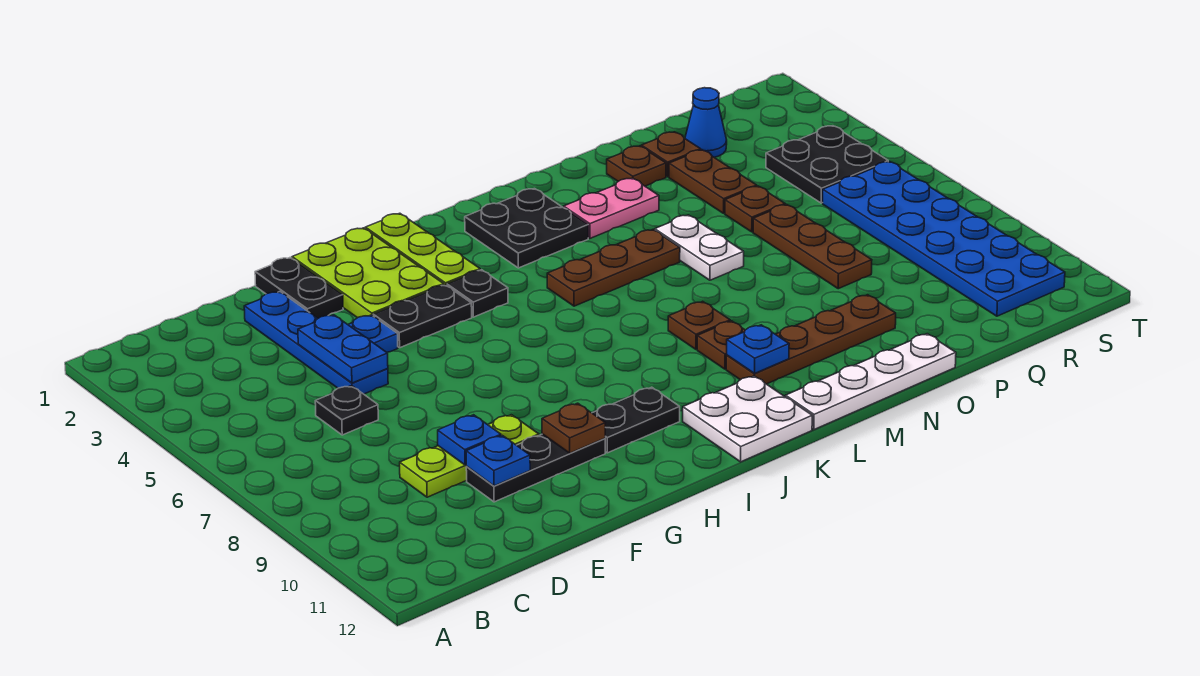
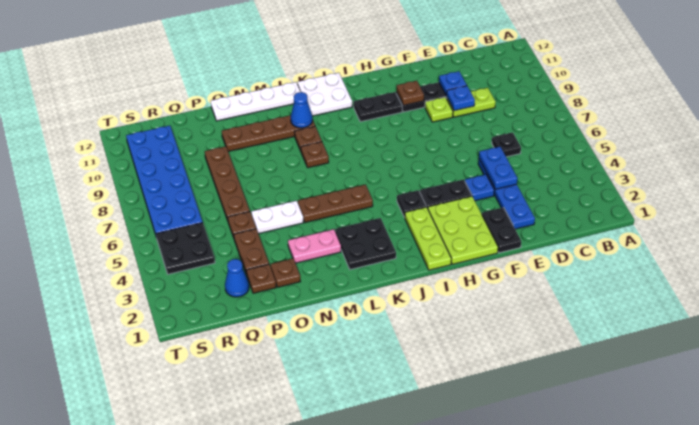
blue plate L10 level 2 -> blue cone L10 level 2
white plate N5:N6 level 1 -> white plate N5:O5 level 1
brown plate P6:P8 level 1 -> brown plate P6:P9 level 1

